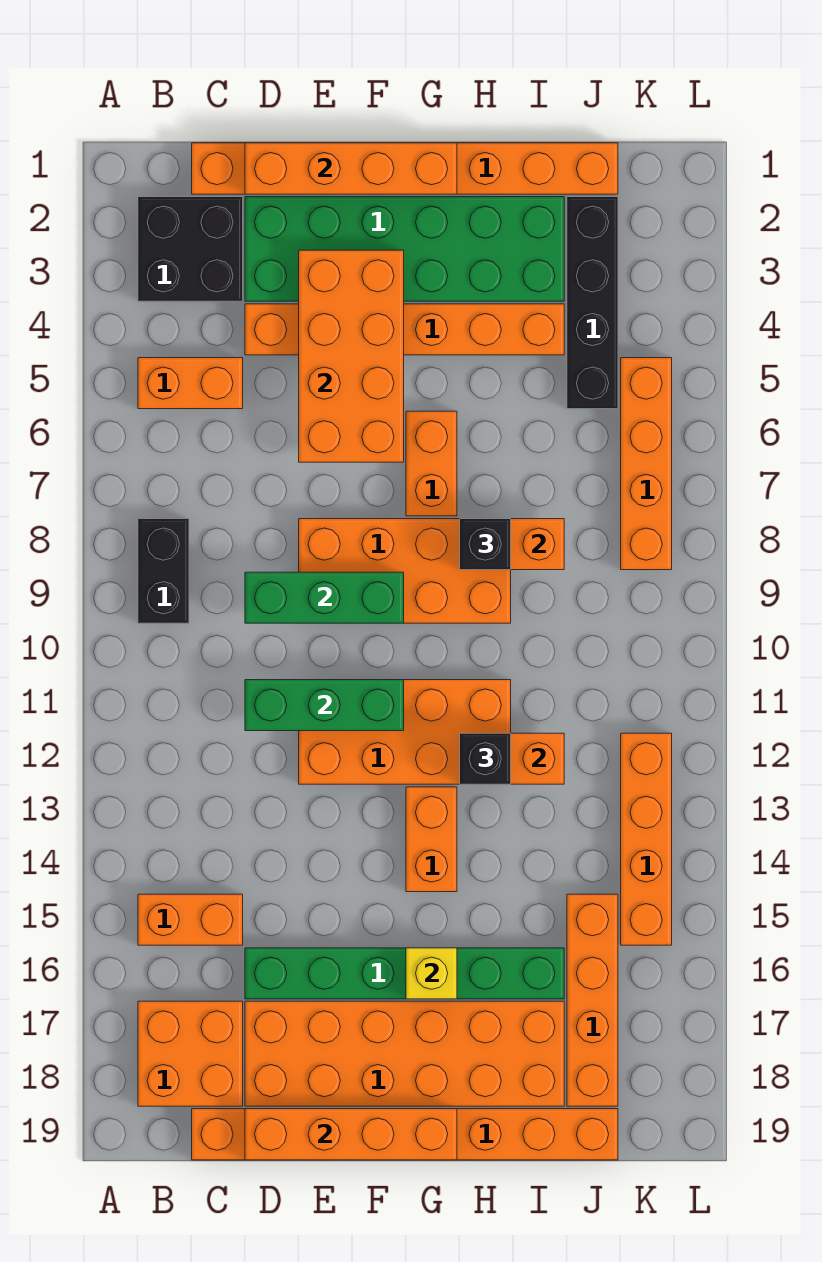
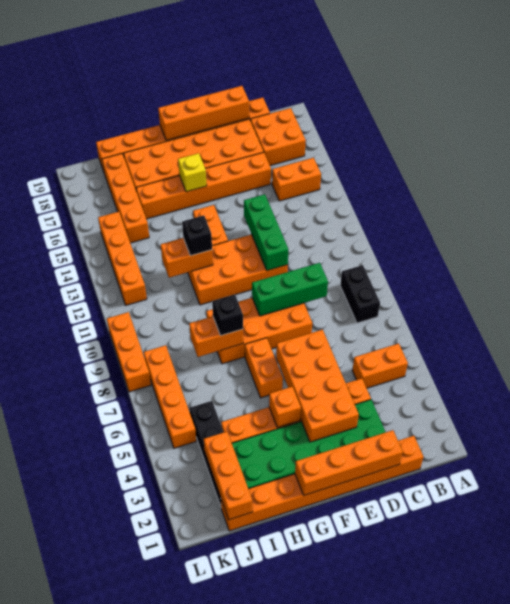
black brick B2:C3 level 1 -> none
green brick D11:F11 level 2 -> green brick E11:E13 level 2
green brick D16:I16 level 1 -> orange brick D16:I16 level 1
none -> orange brick G4 level 2
none -> orange brick J1:J3 level 2
none -> orange brick L8:L10 level 1

